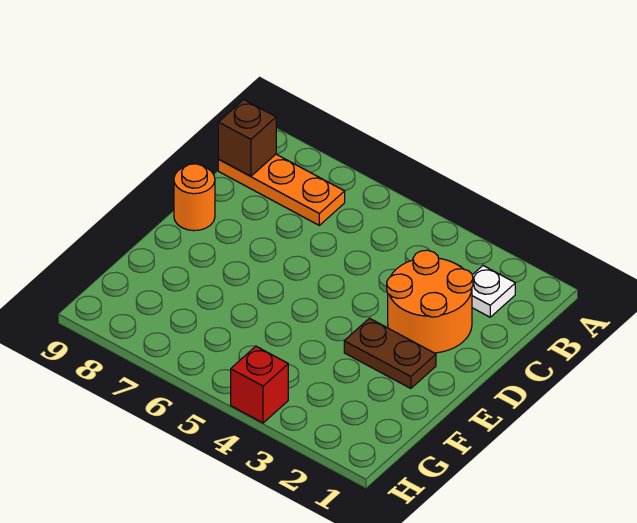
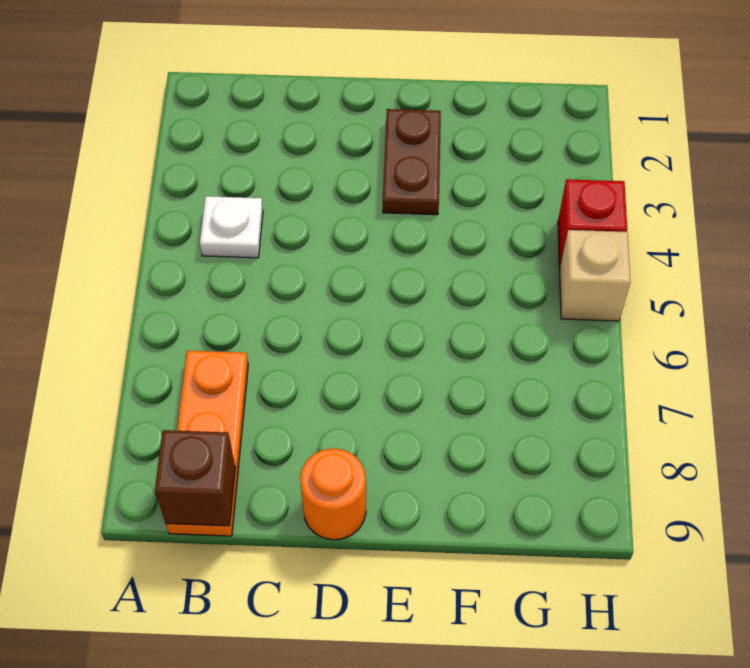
white plate B2 level 1 -> white plate B4 level 1
orange round brick C2:D3 level 1 -> none
none -> tan brick H5 level 1

